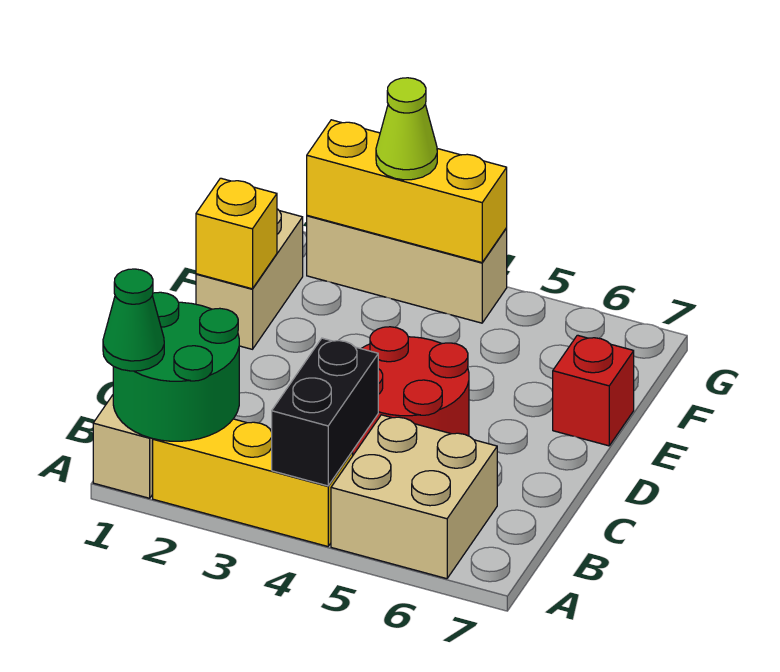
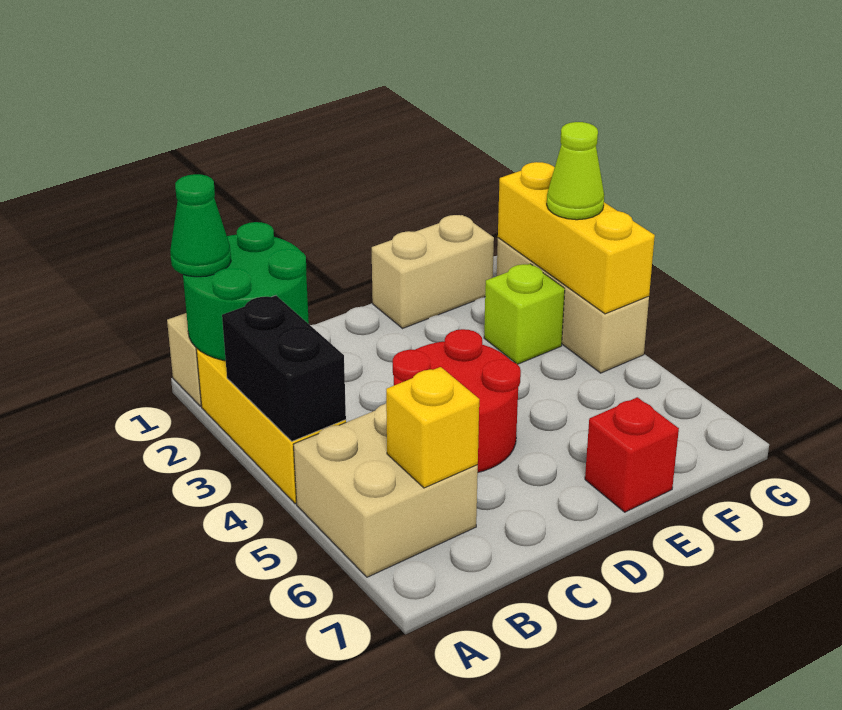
black brick A4:B4 level 2 -> black brick A3:A4 level 2
yellow brick E1 level 2 -> yellow brick B6 level 2
none -> lime brick F3 level 1

